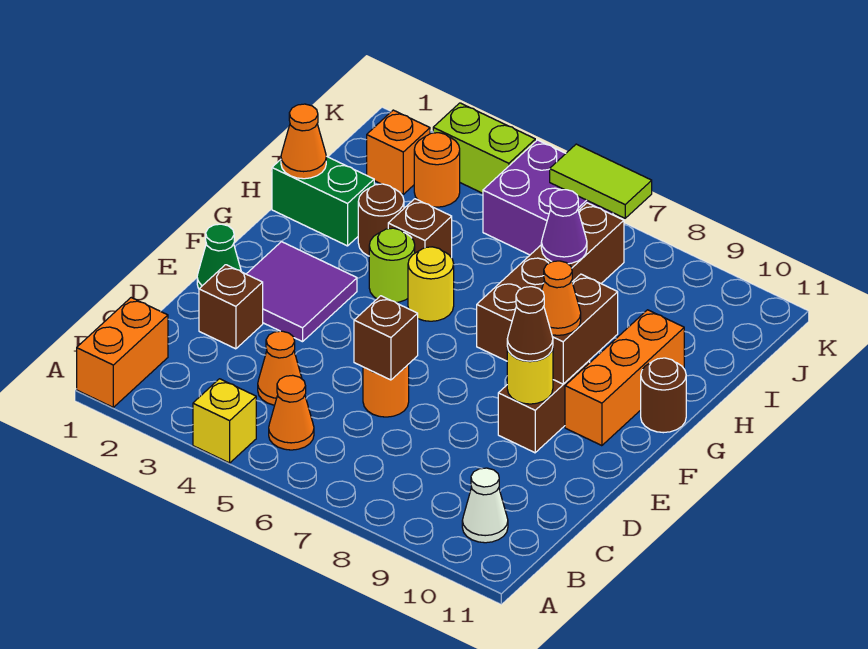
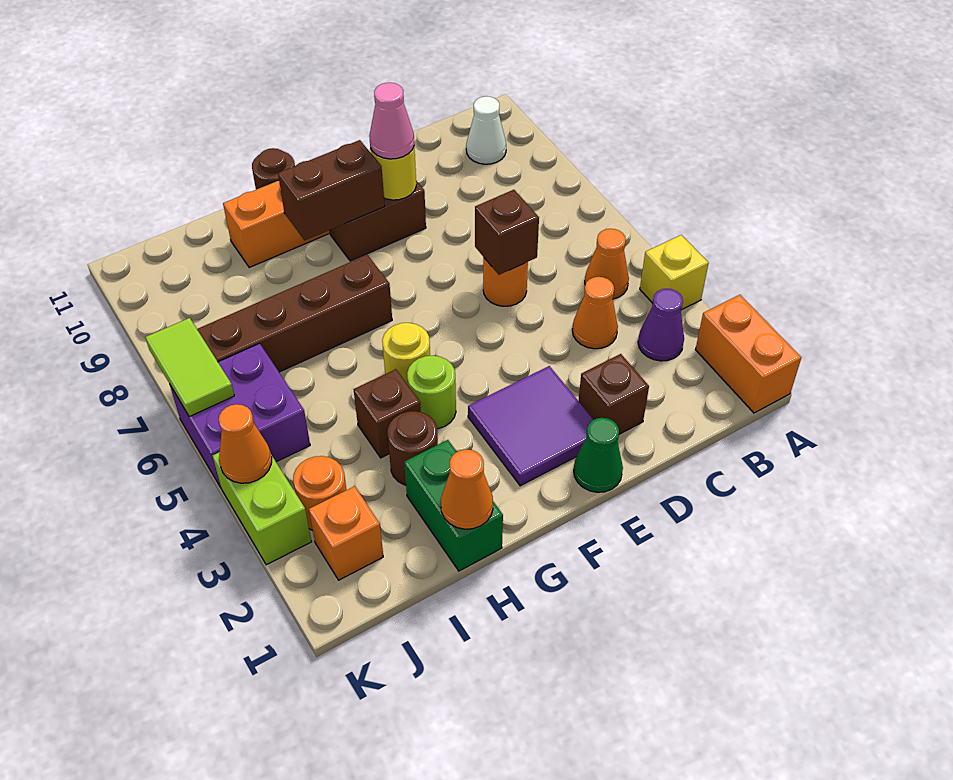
orange brick A1:B1 level 1 -> orange brick A1:A2 level 1
brown cone E9 level 3 -> pink cone E9 level 3
orange cone F9 level 3 -> orange cone K4 level 2
purple cone I7 level 2 -> purple cone B3 level 1

